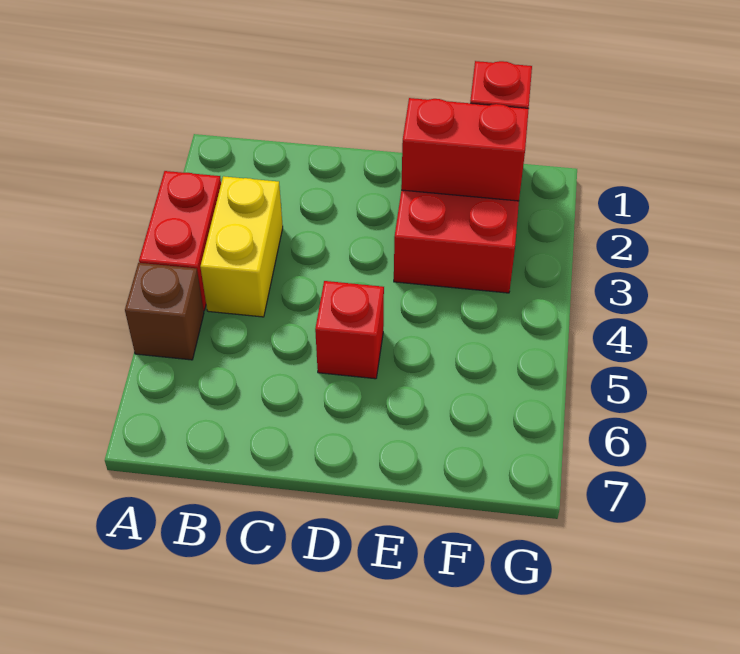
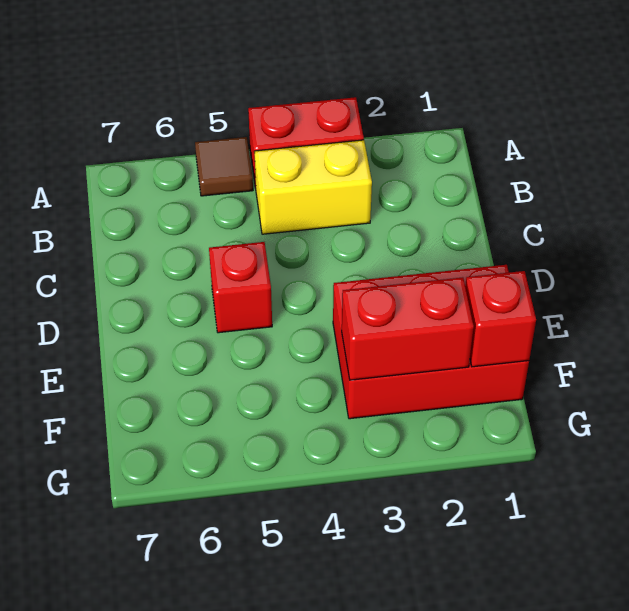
brown brick A5 level 1 -> brown tile A5 level 1
red brick E2:F2 level 2 -> red brick F2:F3 level 2

